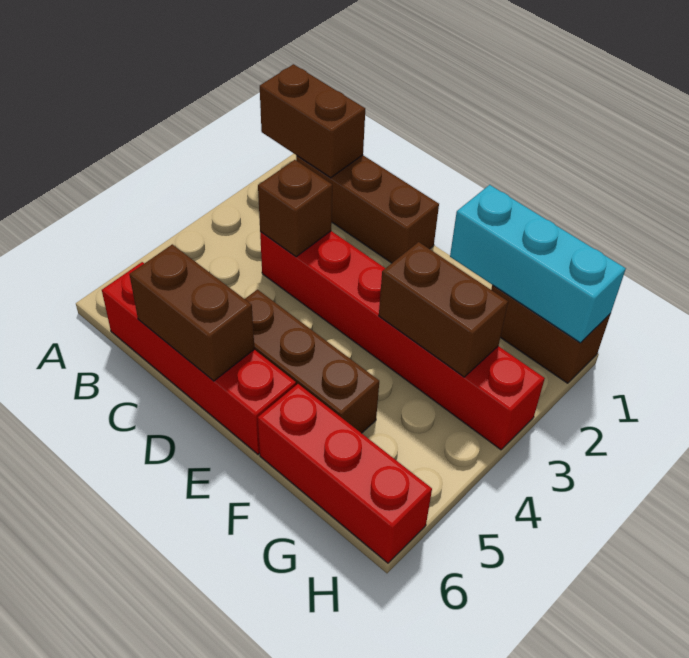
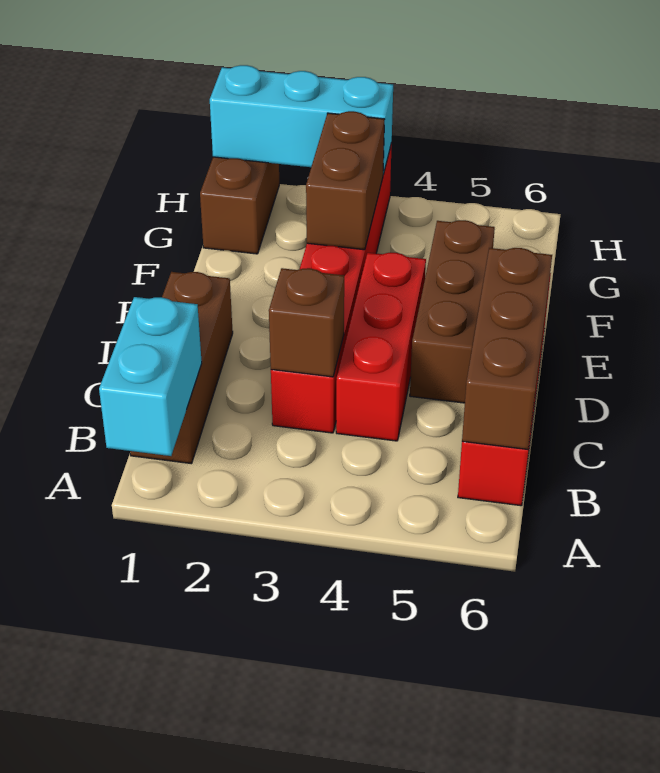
brown brick A1:B1 level 2 -> cyan brick A1:B1 level 2
brown brick C6:D6 level 2 -> brown brick B6:D6 level 2
cyan brick F1:H1 level 2 -> cyan brick H1:H3 level 2
red brick F6:H6 level 1 -> red brick C4:E4 level 1

